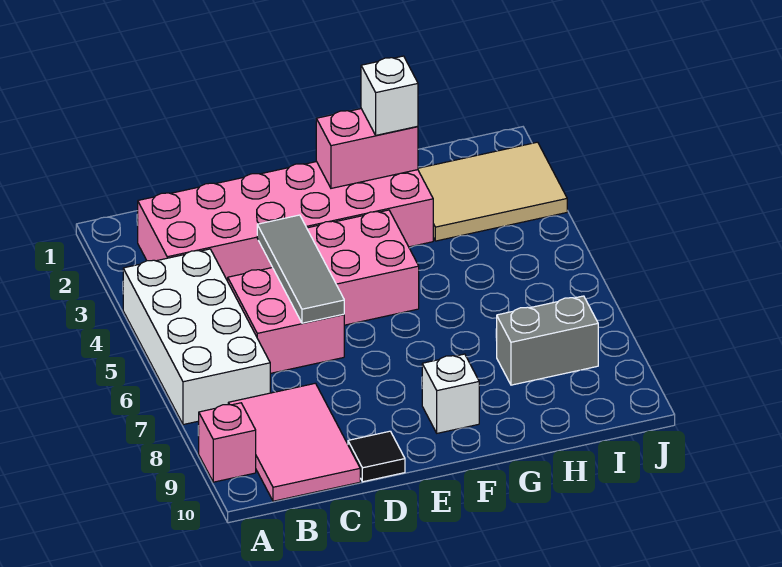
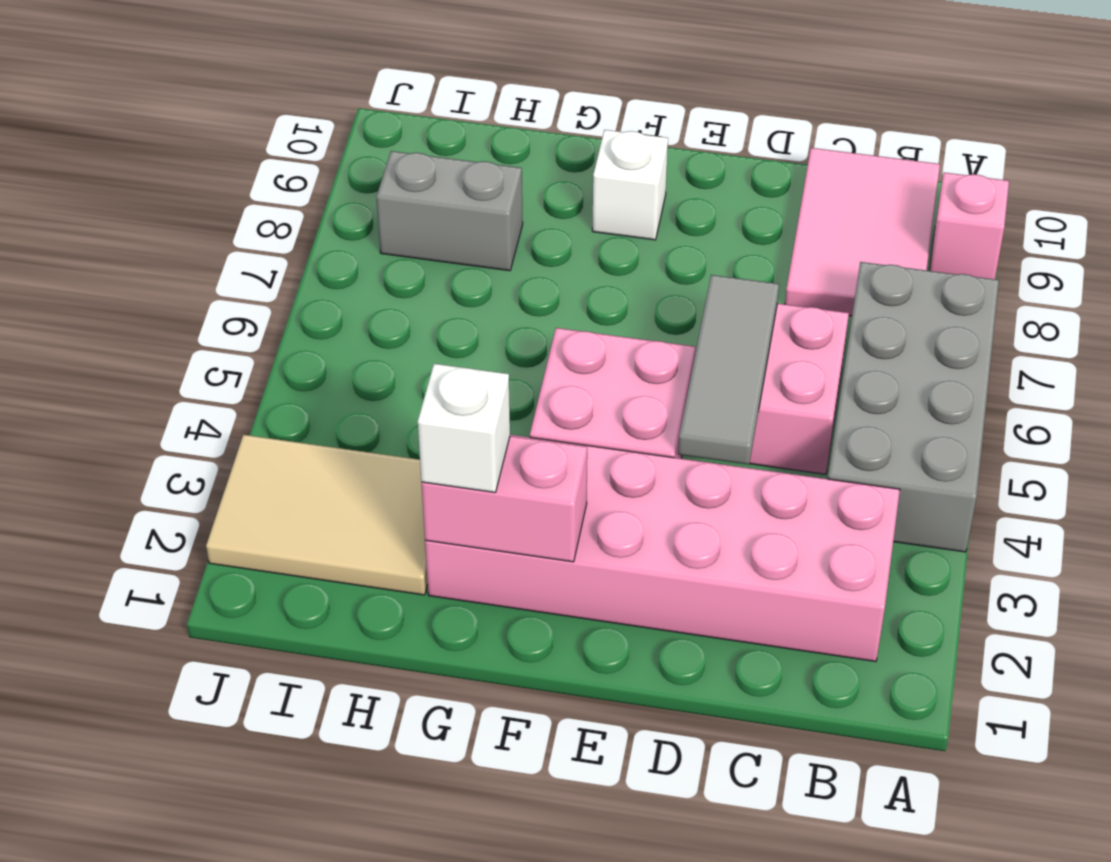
white brick A4:B7 level 1 -> grey brick A4:B7 level 1
black tile D10 level 1 -> none

